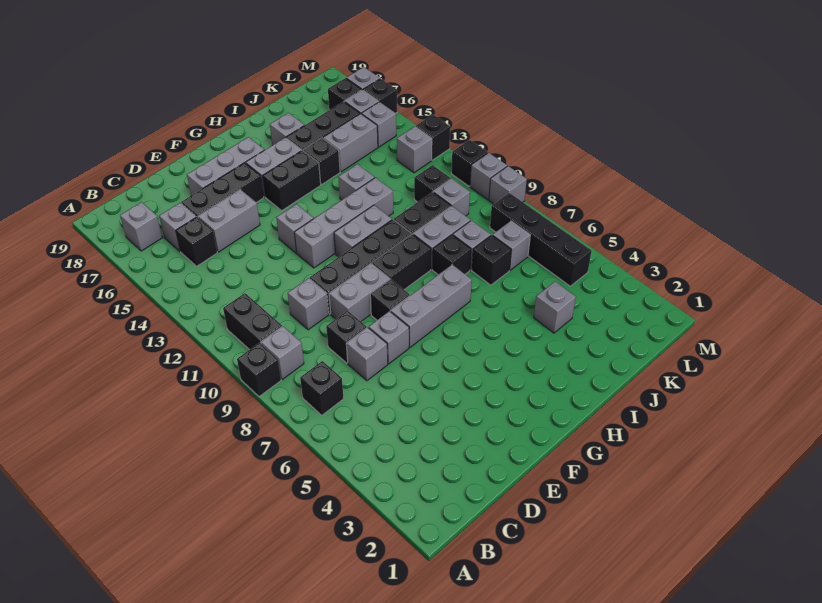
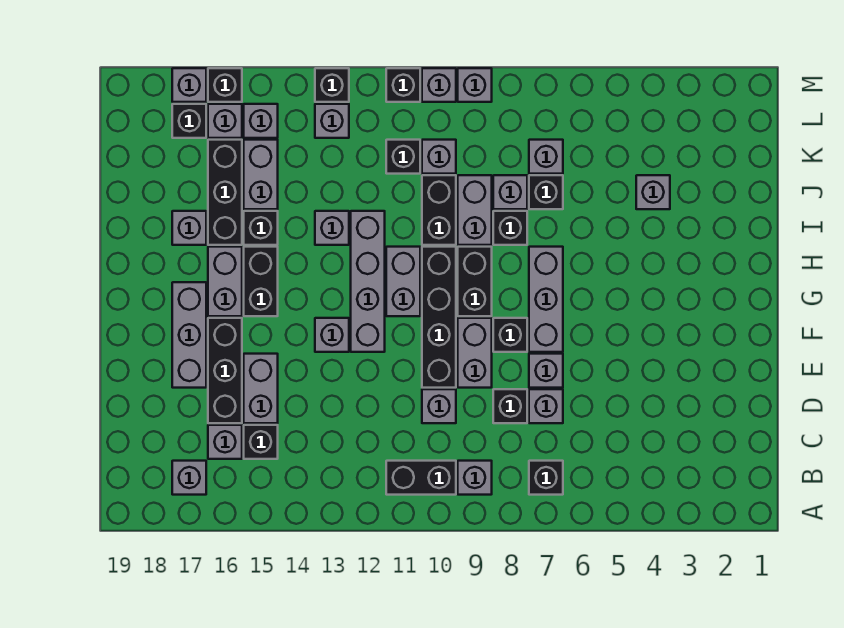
black brick A9 level 1 -> none
black brick L5:L8 level 1 -> none

